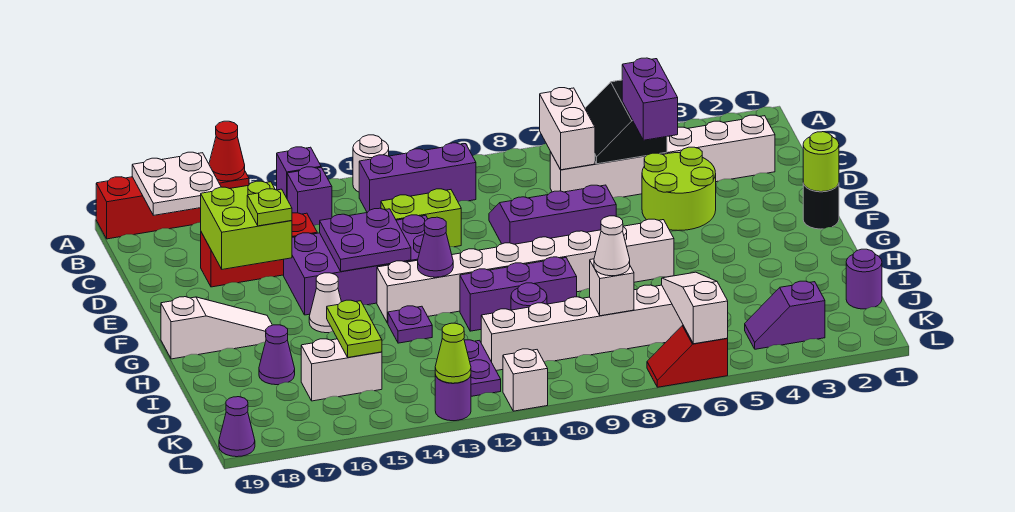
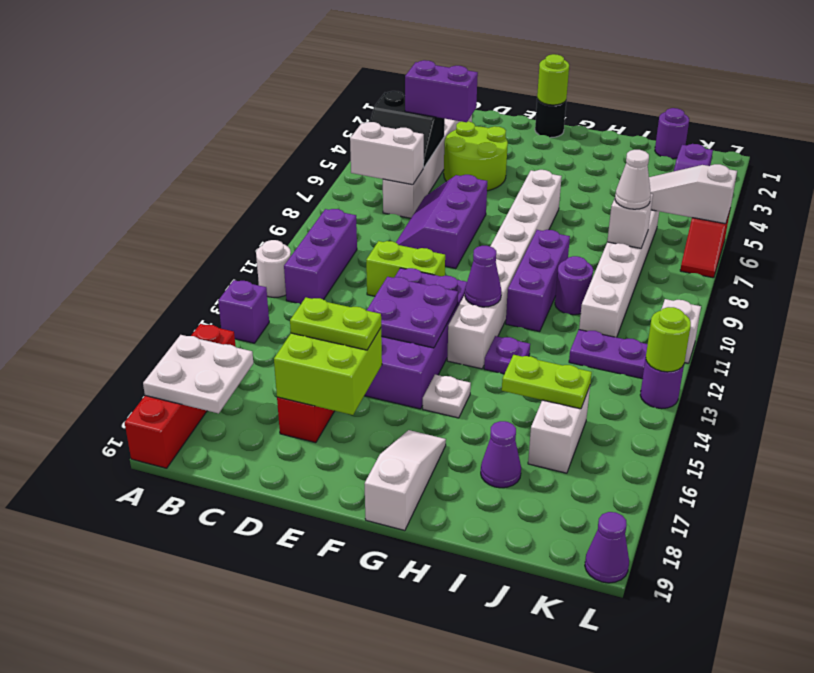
red cone A16 level 2 -> none
purple brick B14 level 1 -> none
lime brick D11:D12 level 1 -> lime brick D11:E11 level 1
lime plate E16 level 3 -> lime plate D16:E16 level 3
white cone G15 level 1 -> white plate G15 level 1
lime cone L13 level 2 -> lime round brick L13 level 2

